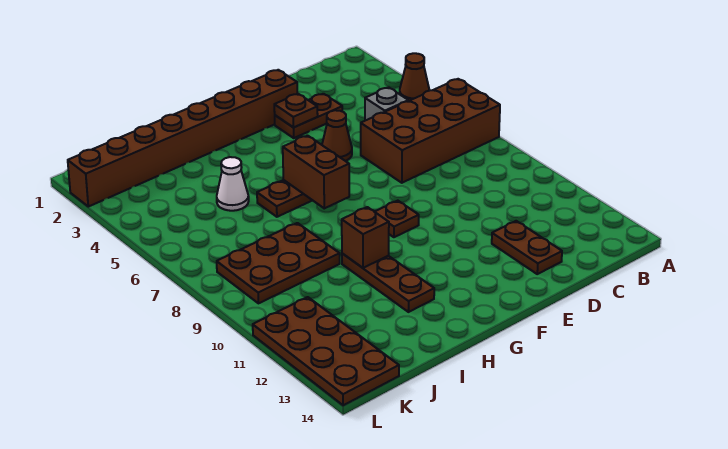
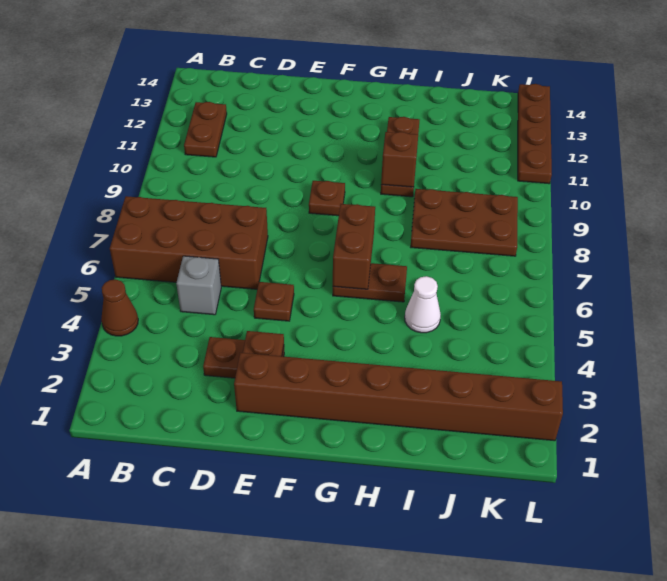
brown plate D12:D13 level 1 -> brown plate B11:B12 level 1
brown cone E5 level 1 -> brown plate E5 level 1
brown plate K11:L14 level 1 -> brown plate L11:L14 level 1

